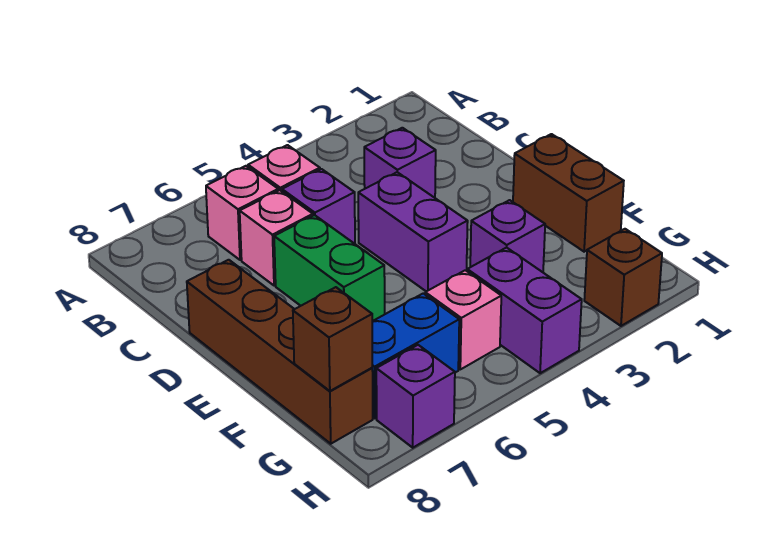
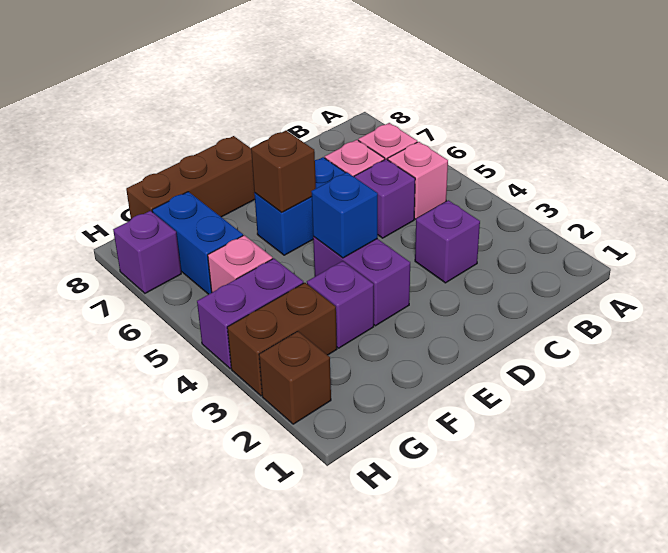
purple brick D4:E4 level 1 -> purple brick E3:E4 level 1
green brick D6:E6 level 1 -> blue brick D6:E6 level 1
brown brick D8:G8 level 1 -> brown brick E8:G8 level 1
brown brick E1:F1 level 1 -> brown brick G3:H3 level 1
none -> blue brick E4 level 2
brown brick G8 level 2 -> brown brick E6 level 2

